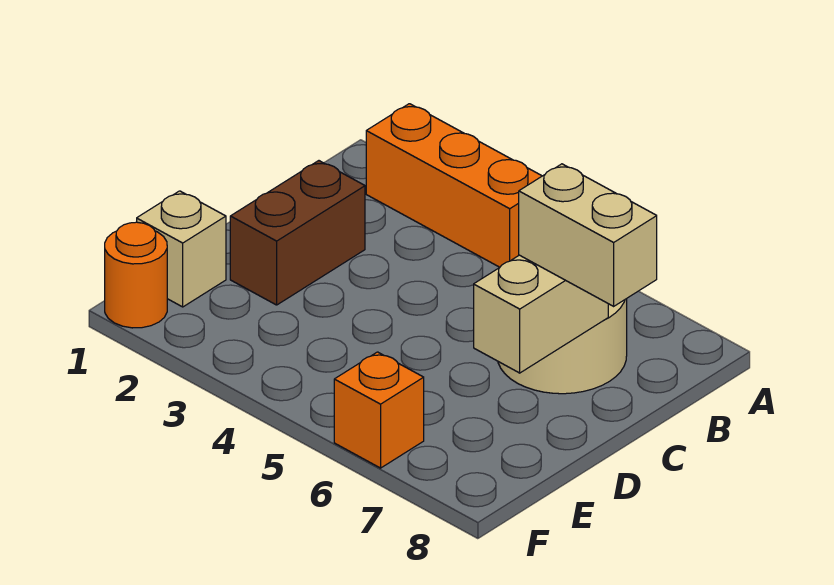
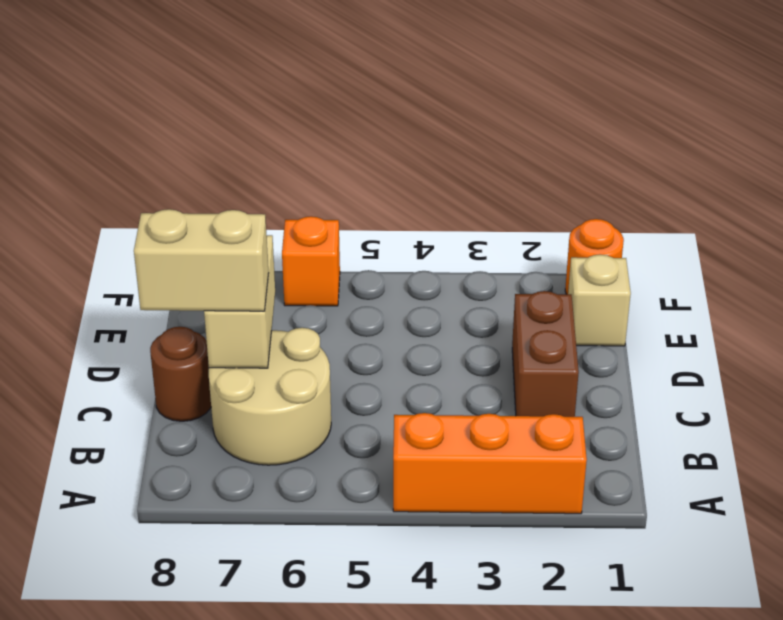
none -> brown round brick C8 level 1

